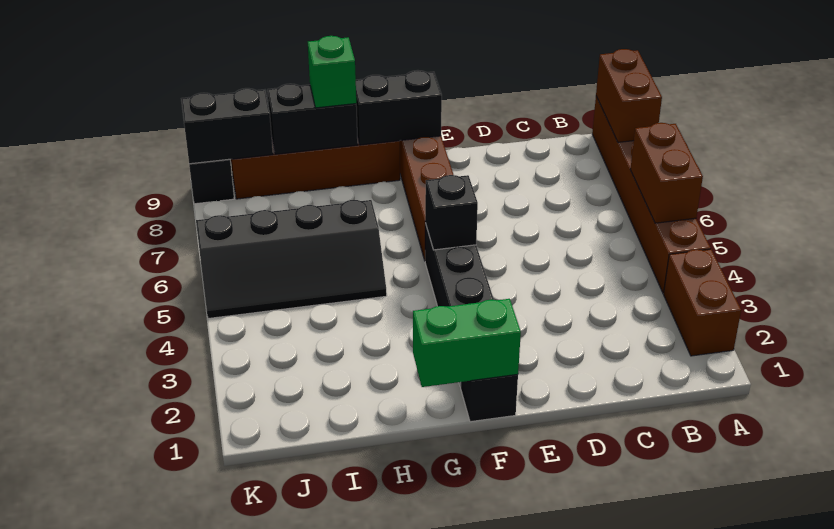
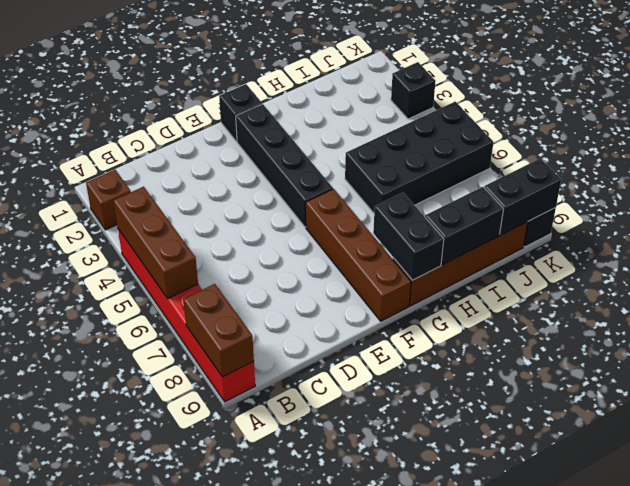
brown brick A2:A3 level 1 -> brown brick A2 level 1
brown brick A4:A9 level 1 -> red brick A4:A9 level 1
brown brick A5:A6 level 2 -> brown brick A4:A6 level 2
green brick F1:G1 level 2 -> none
black brick F5 level 2 -> black brick K3 level 1
black brick F9:G9 level 2 -> black brick G8:G9 level 2
black slope H5:K6 level 1 top 6 -> black brick H5:K6 level 1
green brick H9 level 3 -> none

